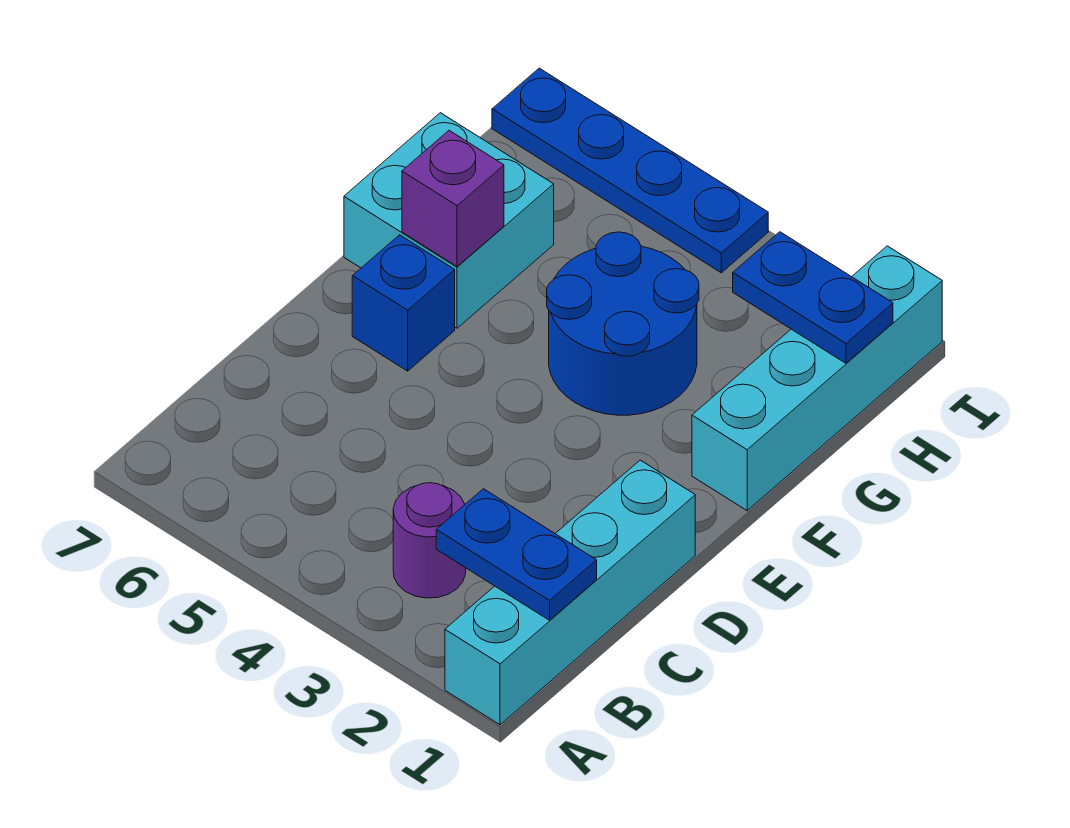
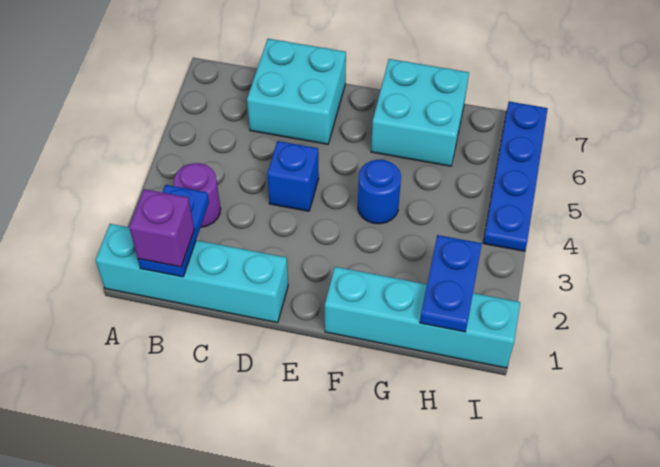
none -> cyan brick C6:D7 level 1
blue brick E6 level 1 -> blue brick D4 level 1
blue round brick F3:G4 level 1 -> blue round brick F4 level 1
purple brick F6 level 2 -> purple brick B1 level 3

